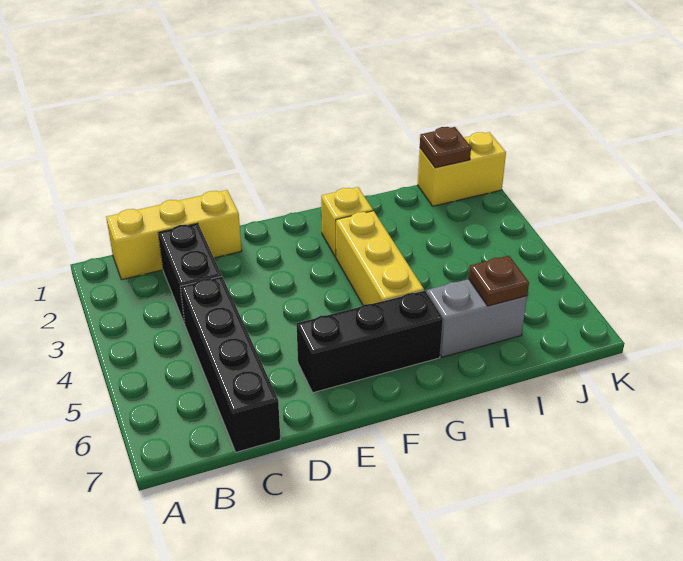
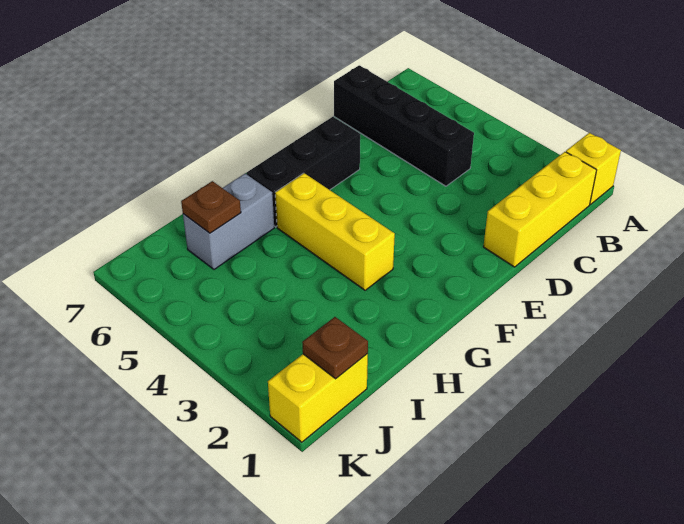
black brick C2:C3 level 1 -> none
yellow brick G2 level 1 -> yellow brick A1 level 1

